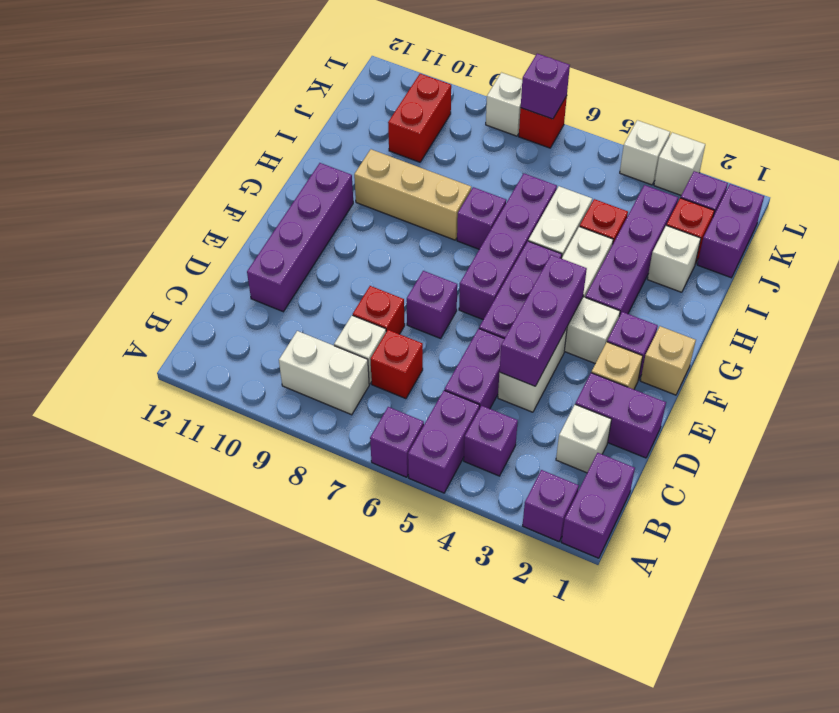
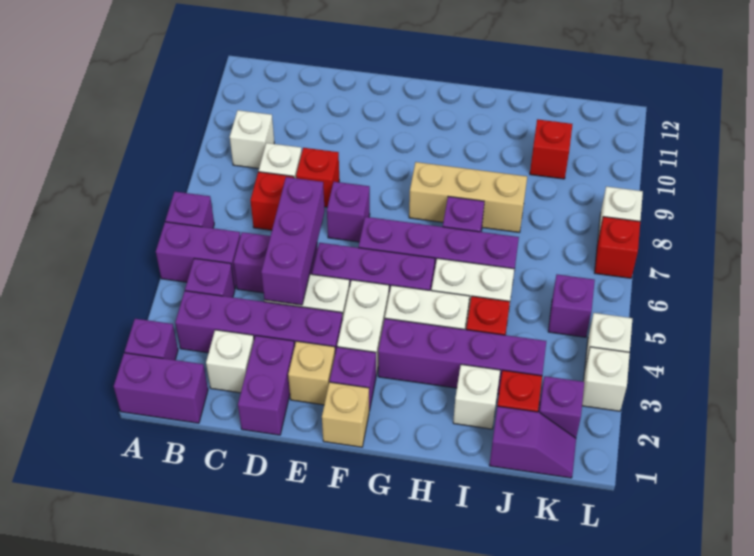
white brick B8:B9 level 1 -> white brick B9 level 1
purple brick D4:F4 level 2 -> purple brick D4:D6 level 2
purple brick D11:G11 level 1 -> purple brick B3:E3 level 1
tan brick H8:H10 level 1 -> tan brick G8:I8 level 1
purple brick J1:K1 level 1 -> purple slope J1:K1 level 1 top J
red brick J10:K10 level 1 -> red brick J10 level 1
purple brick L7 level 2 -> purple brick K5 level 1

